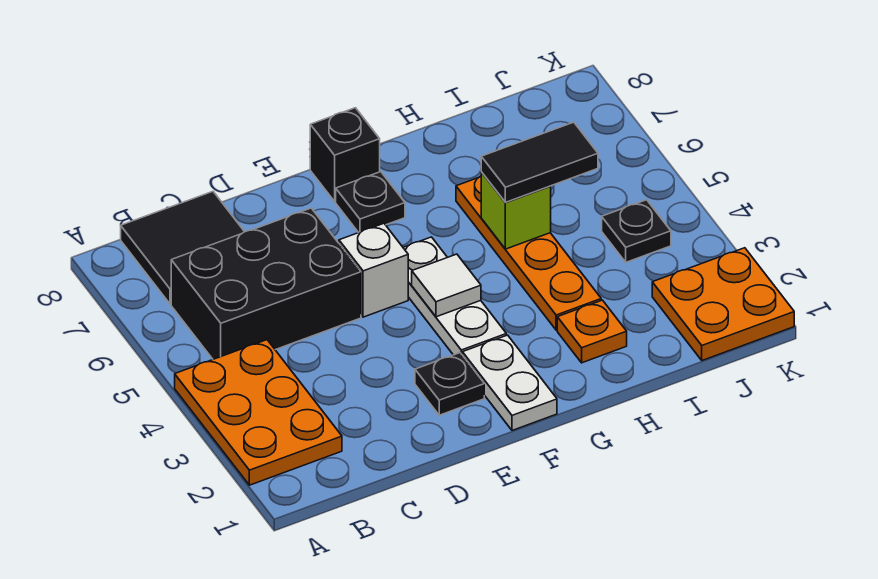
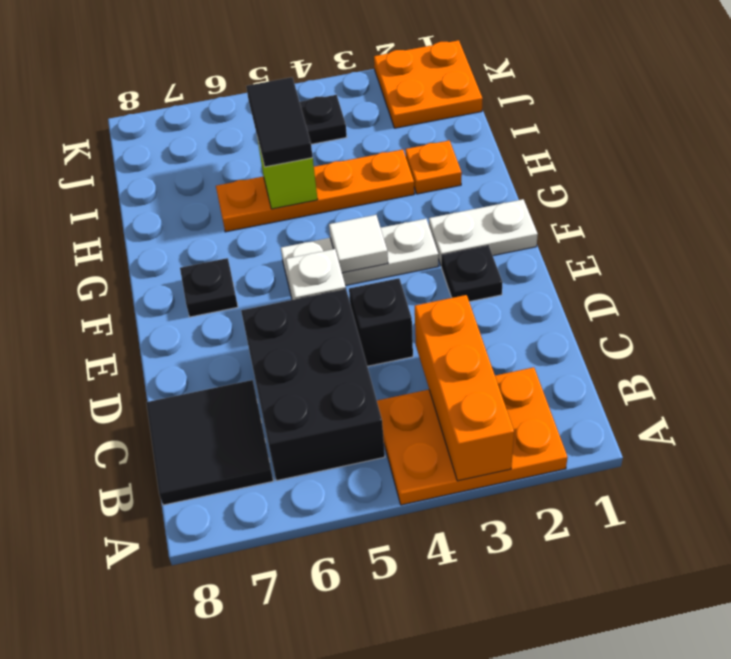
none -> orange brick A3:C3 level 2
black brick F8 level 1 -> black brick D4 level 1

